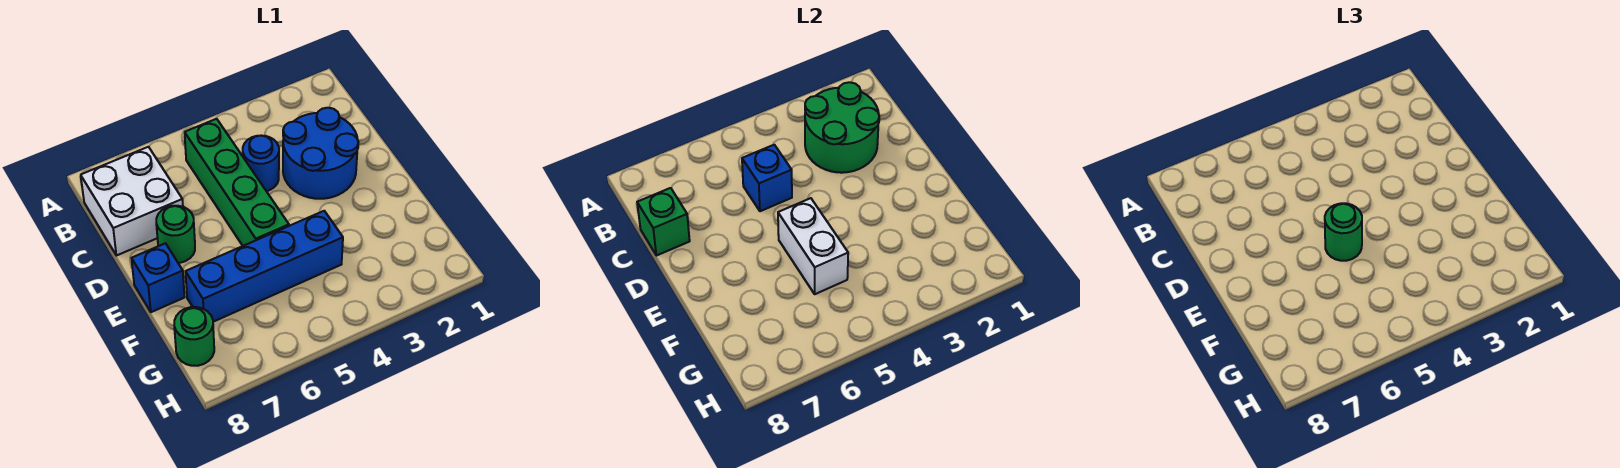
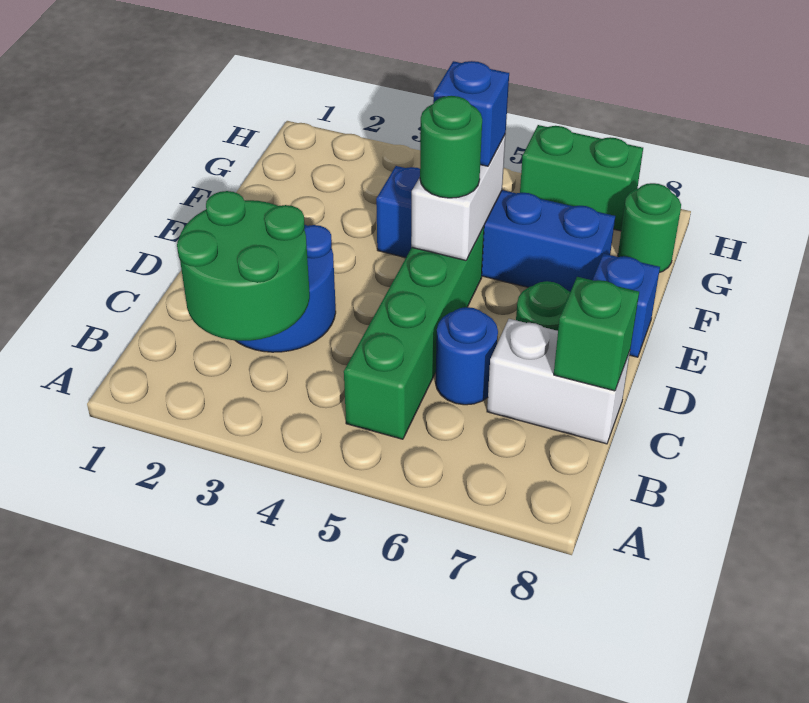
white brick B7:C8 level 1 -> white brick C7:C8 level 1
blue round brick C4 level 1 -> blue round brick C6 level 1
blue brick C5 level 2 -> blue brick F5 level 3
none -> green brick H6:H7 level 1

